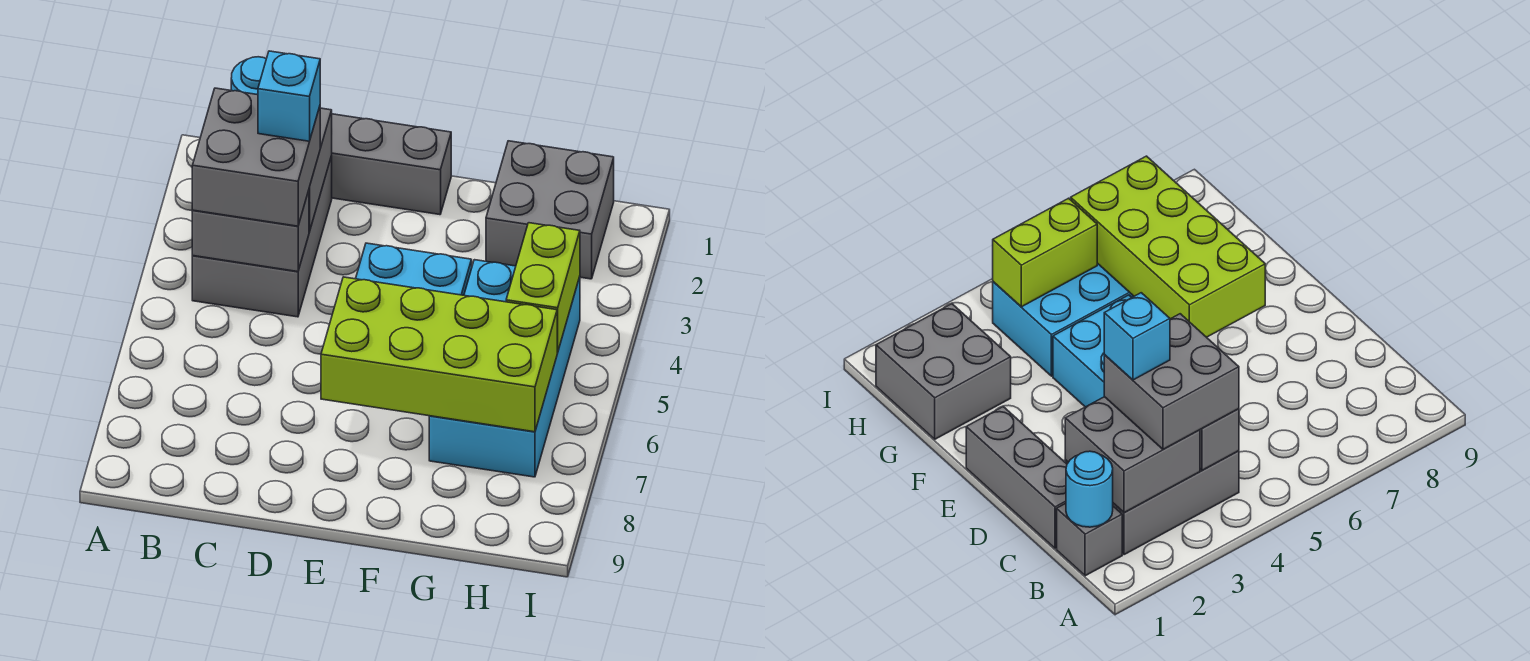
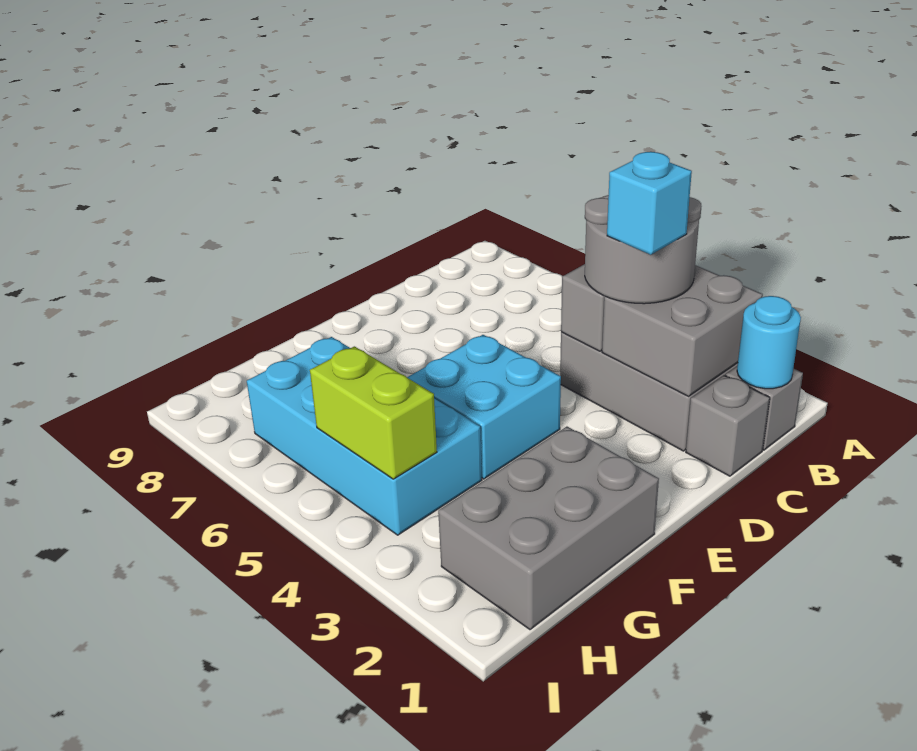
grey brick B3:C4 level 3 -> grey round brick B3:C4 level 3
grey brick C1:E1 level 1 -> grey brick C1 level 1
lime brick E6:H7 level 2 -> none
grey brick G1:H2 level 1 -> grey brick F1:H2 level 1

